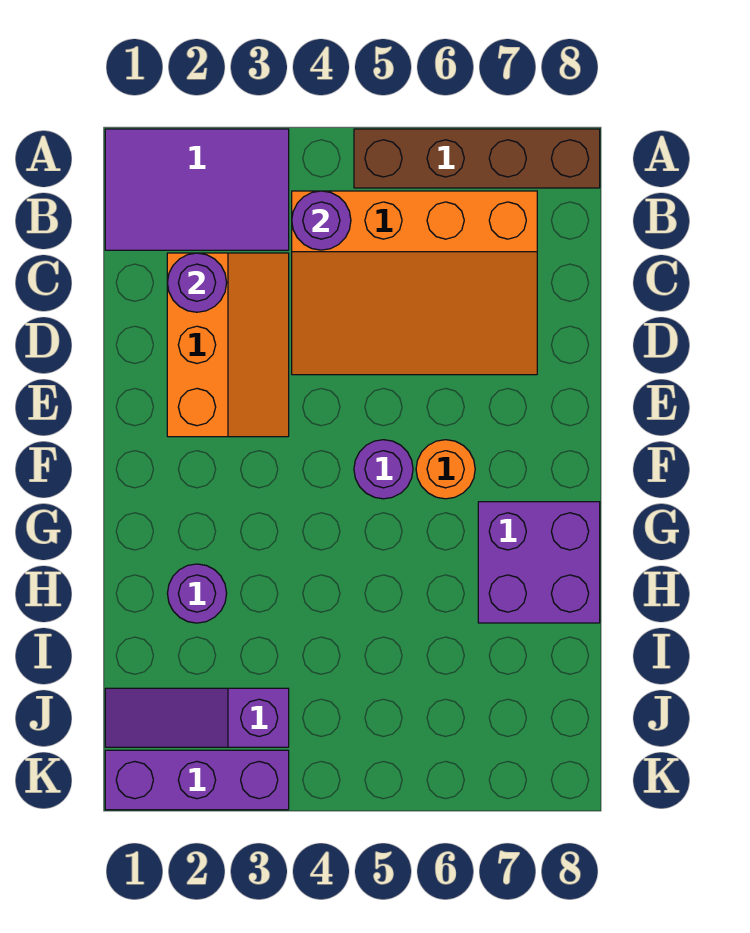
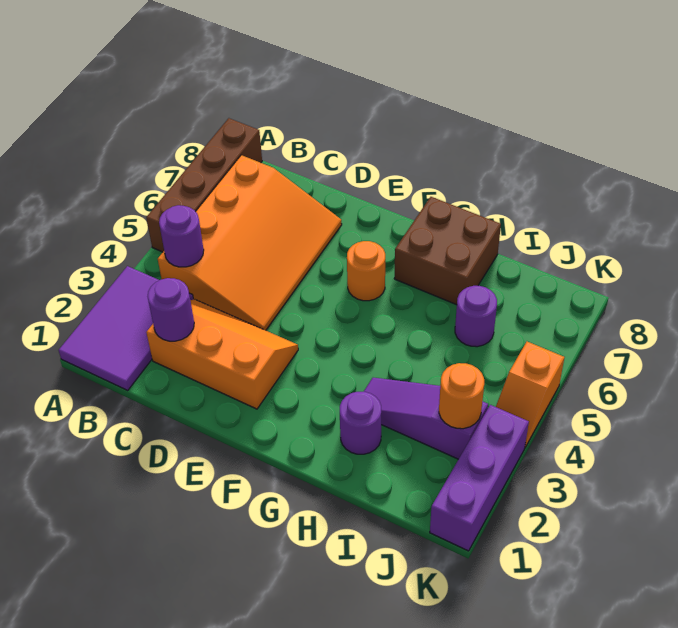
purple round brick F5 level 1 -> purple round brick I6 level 1
purple brick G7:H8 level 1 -> brown brick G7:H8 level 1
purple slope J1:J3 level 1 top 3 -> purple slope H3:J3 level 1 top J
none -> orange round brick J3 level 2
none -> orange slope K4:K5 level 1 top 5

